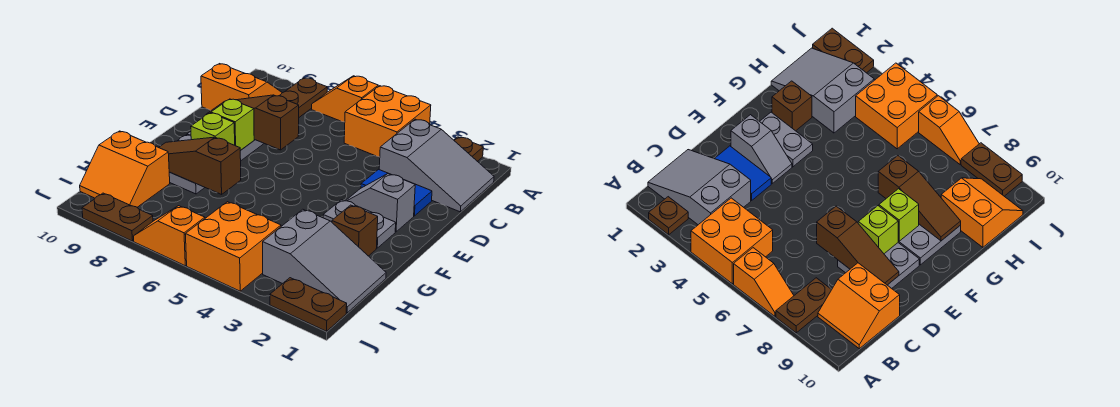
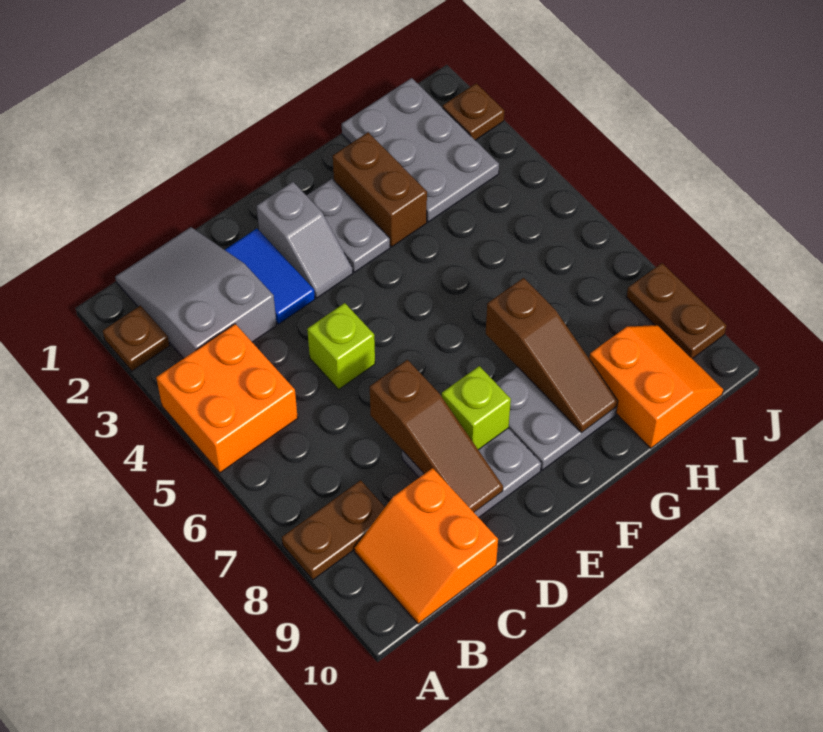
orange slope A6:A7 level 1 top 6 -> none
lime brick F8 level 2 -> lime brick D5 level 1
brown brick G2 level 1 -> brown brick G2:G3 level 1
grey slope H1:I3 level 1 top 3 -> grey plate H1:I3 level 1
orange brick I4:J5 level 1 -> none
brown plate J1:J2 level 1 -> brown plate J2 level 1
orange slope J6:J7 level 1 top 6 -> none

